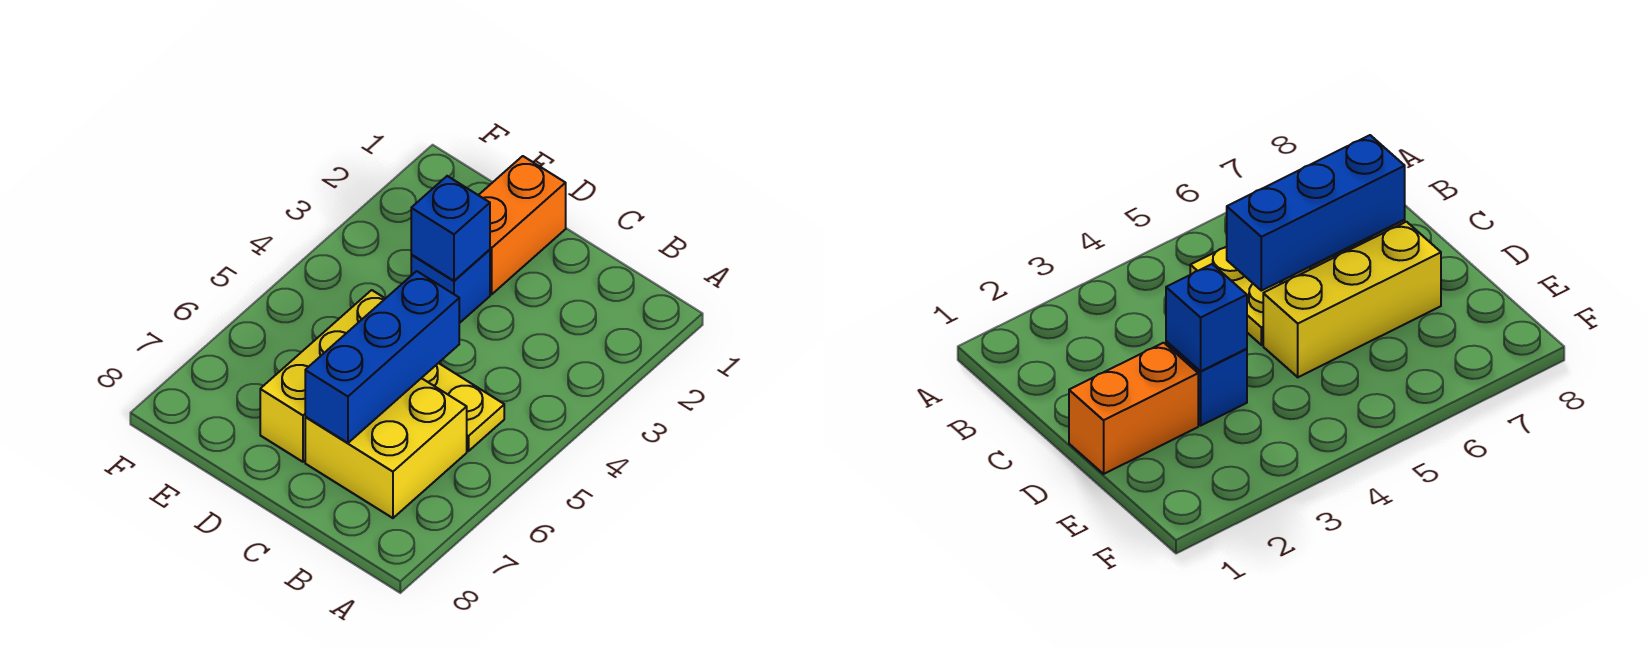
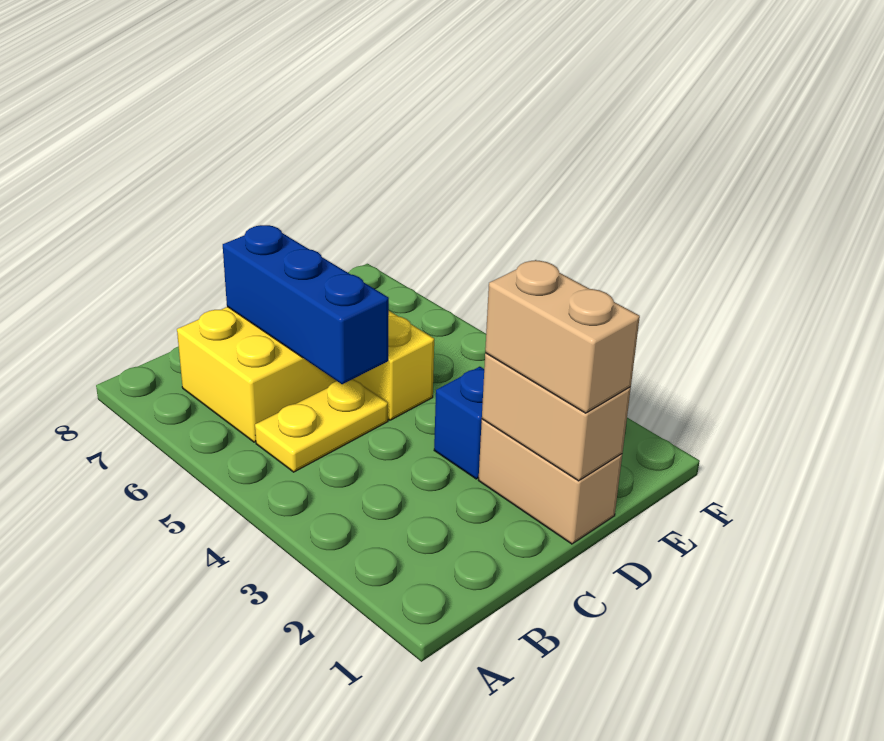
orange brick D1:D2 level 1 -> tan brick D1:D2 level 1
none -> tan brick D1:D2 level 2
none -> tan brick D1:D2 level 3
blue brick D3 level 2 -> none

